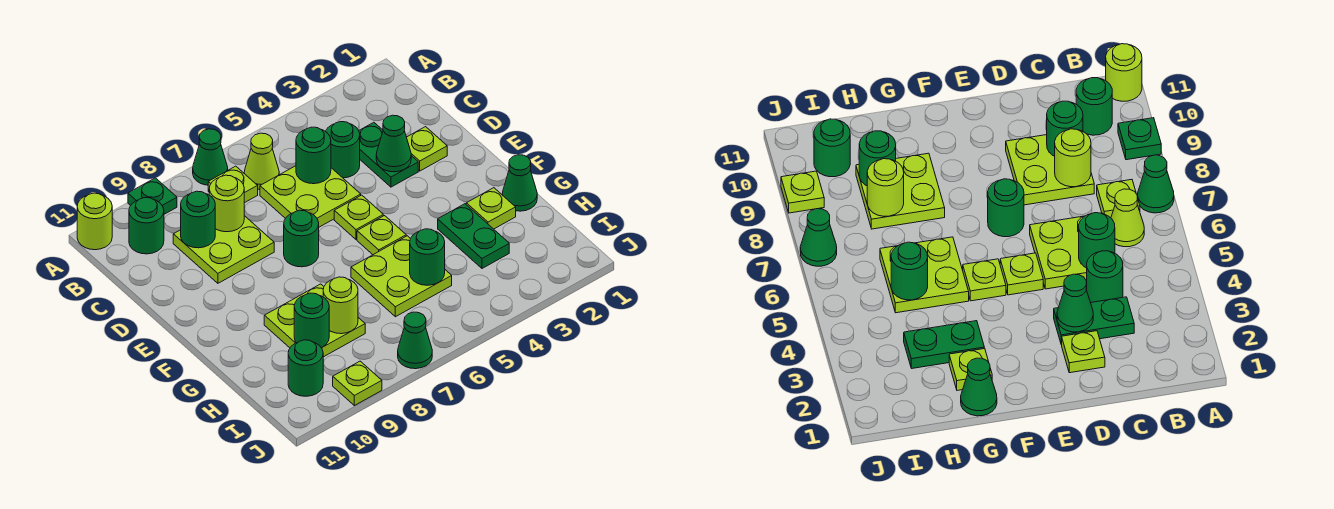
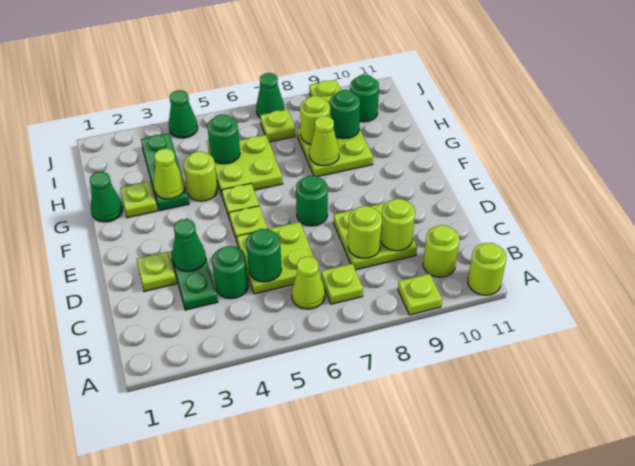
green cone A7 level 1 -> green cone J4 level 1
green plate A9 level 1 -> lime plate A9 level 1
green round brick B10 level 1 -> lime round brick B10 level 1
green round brick C9 level 2 -> lime round brick C9 level 2
green plate G3:H3 level 1 -> green plate G3:I3 level 1
none -> lime cone G3 level 2
none -> lime round brick G4 level 1
none -> lime cone G8 level 2
none -> lime plate I7 level 1

